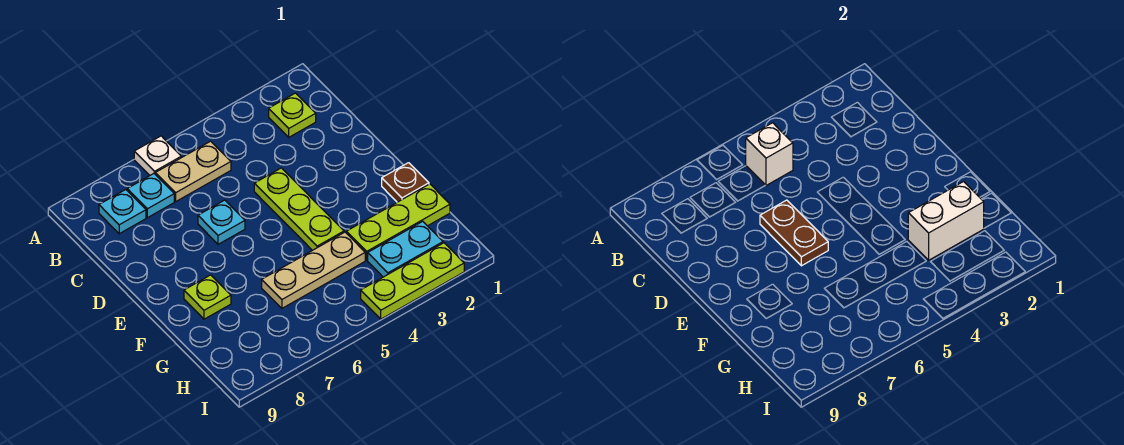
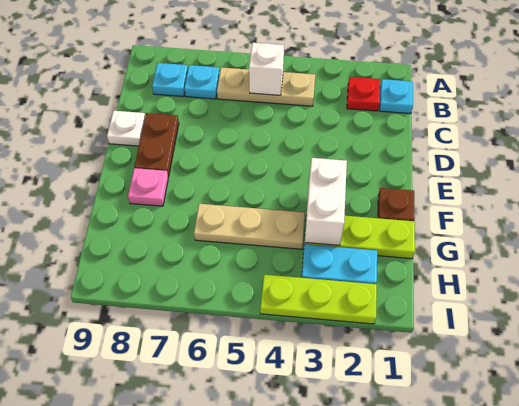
white plate A6 level 1 -> white plate D9 level 1
lime plate B2 level 1 -> red plate B2 level 1
tan plate B5:B6 level 1 -> tan plate B4:B6 level 1
lime plate D4:F4 level 1 -> none
cyan plate D6 level 1 -> cyan plate B1 level 1
brown plate D6:E6 level 2 -> brown plate D8:E8 level 1
lime plate F8 level 1 -> pink plate F8 level 1
white brick G2:G3 level 2 -> white brick F3:G3 level 2

